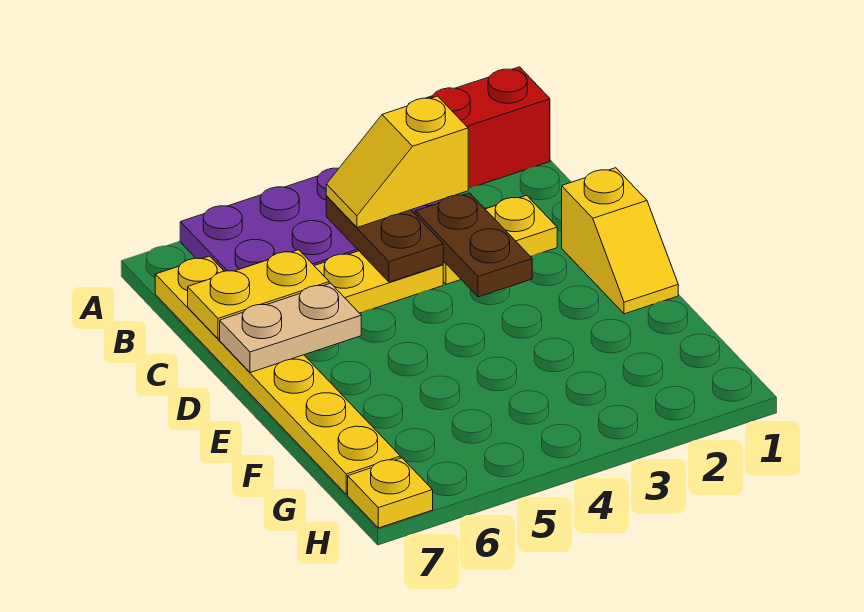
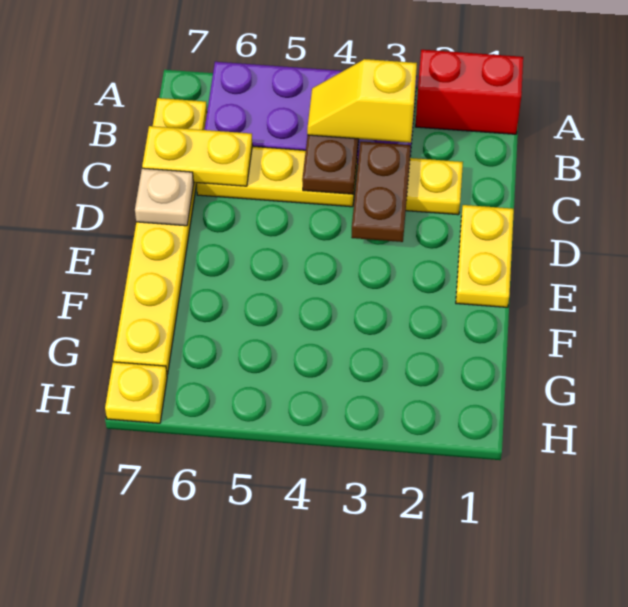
yellow slope D1:E1 level 1 top D -> yellow plate D1:E1 level 1
tan plate D6:D7 level 2 -> tan plate D7 level 2

